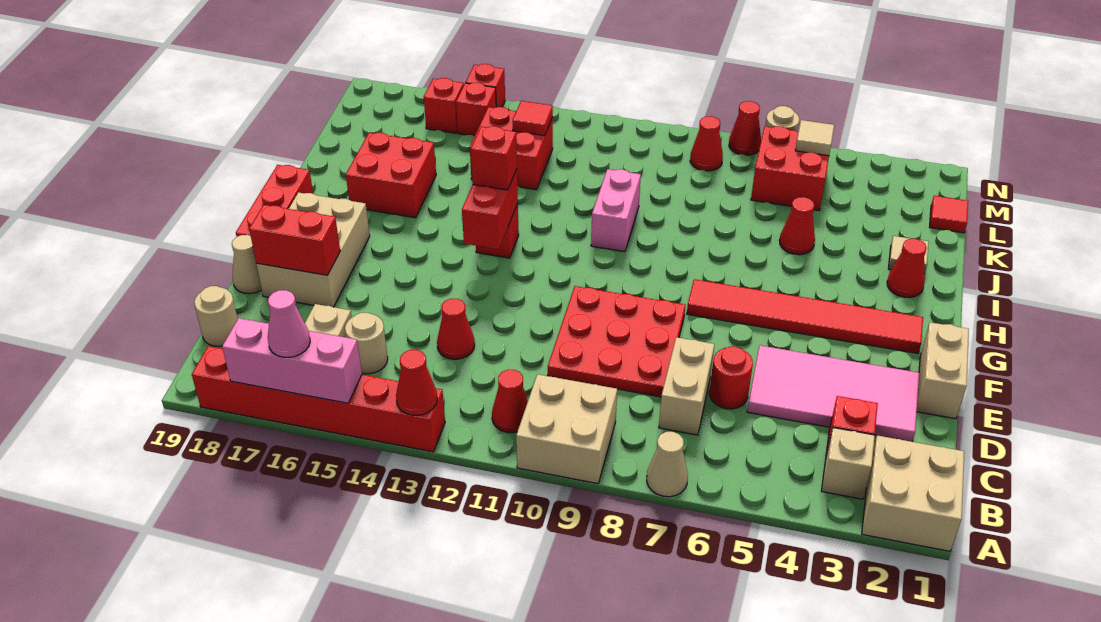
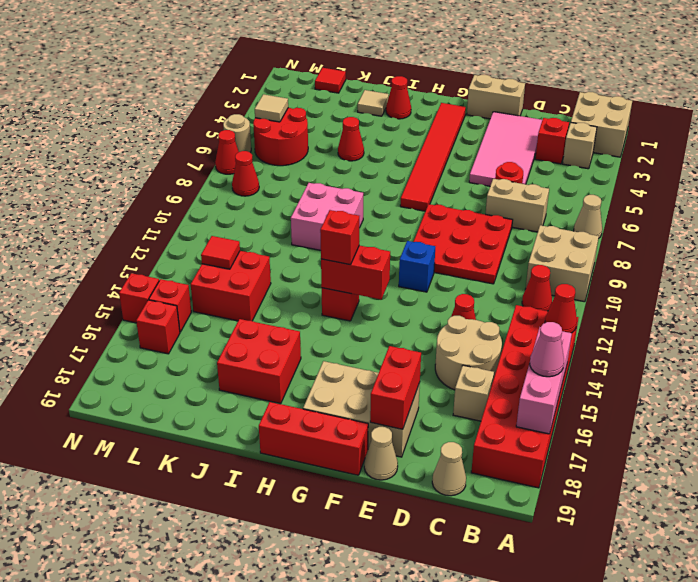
red brick A13:A18 level 1 -> red brick A13:B18 level 1
tan round brick C15 level 1 -> tan round brick C14:D15 level 1
tan round brick C19 level 1 -> tan cone C19 level 1
none -> blue brick F11 level 1
pink brick I10:J10 level 1 -> pink brick I9:J10 level 1
red brick L5:M6 level 1 -> red round brick L5:M6 level 1

